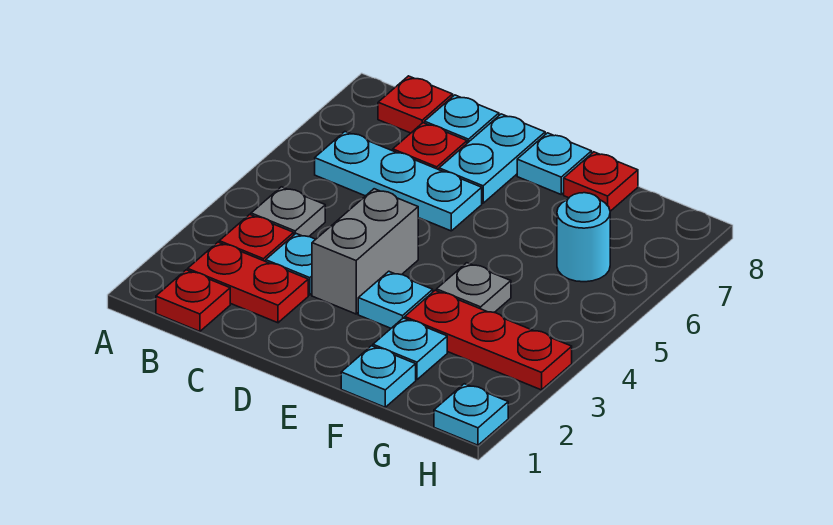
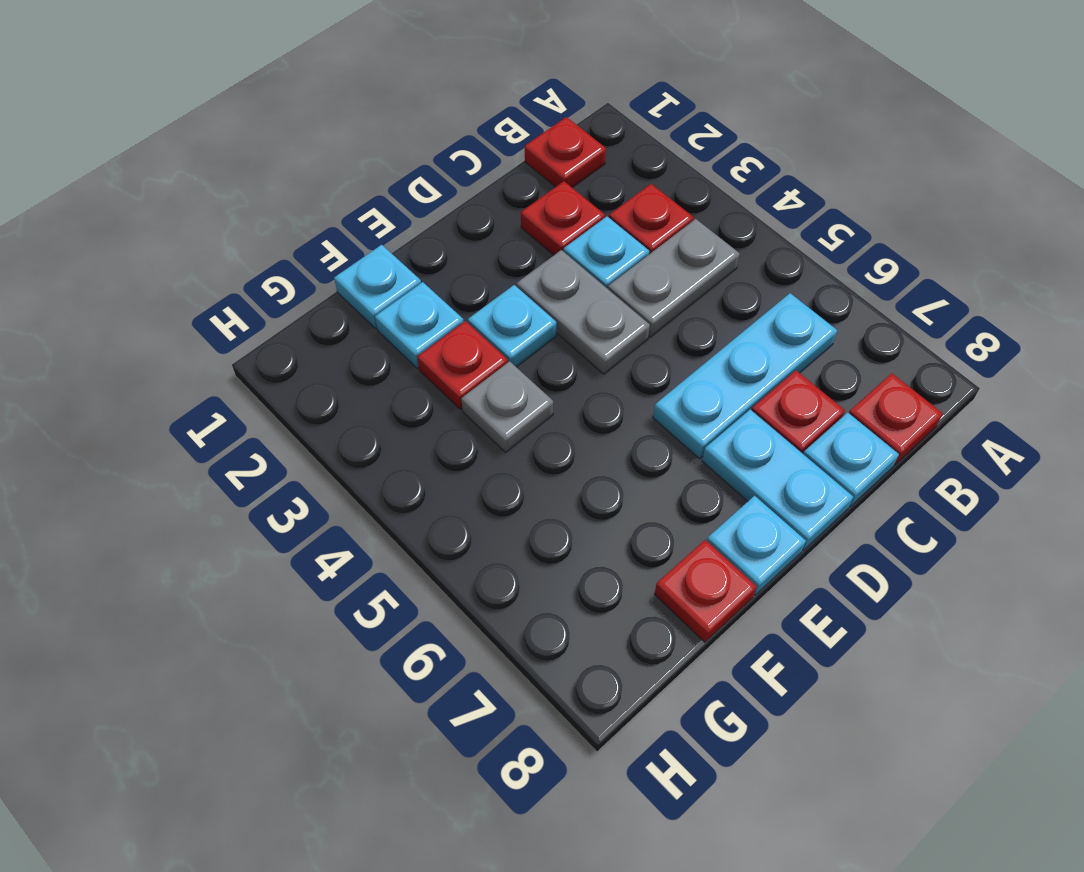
red plate B2:C2 level 1 -> red plate C2 level 1
grey plate B4 level 1 -> grey plate B4:C4 level 1
grey brick D3:D4 level 1 -> grey plate D3:D4 level 1
red plate F3:H3 level 1 -> red plate F3 level 1
cyan round brick G6 level 1 -> none
cyan plate H1 level 1 -> none

